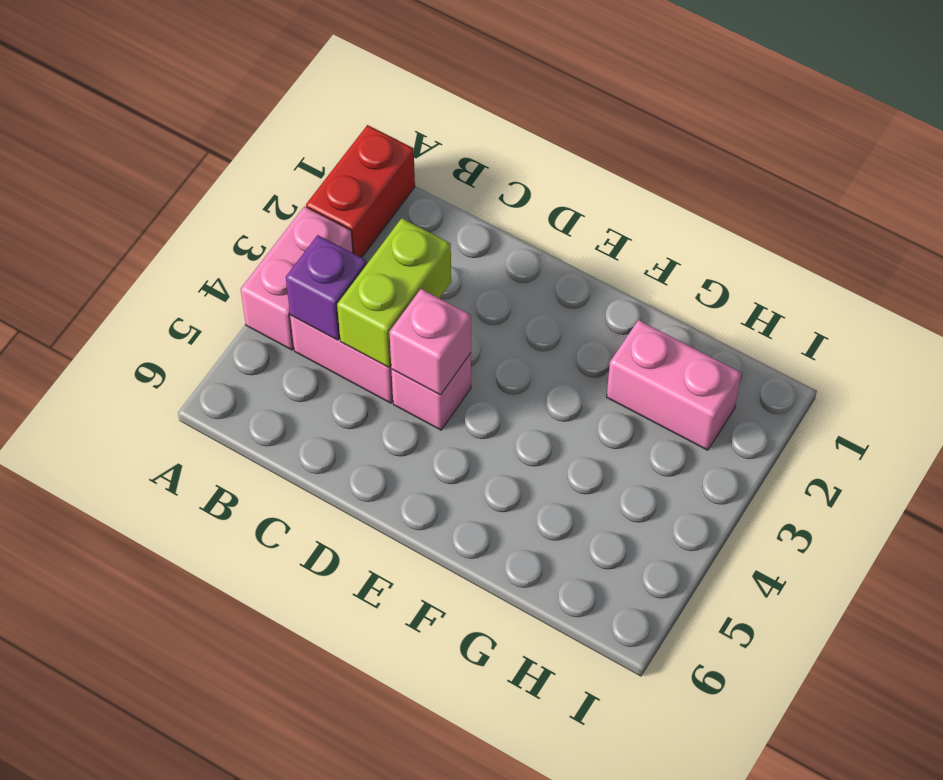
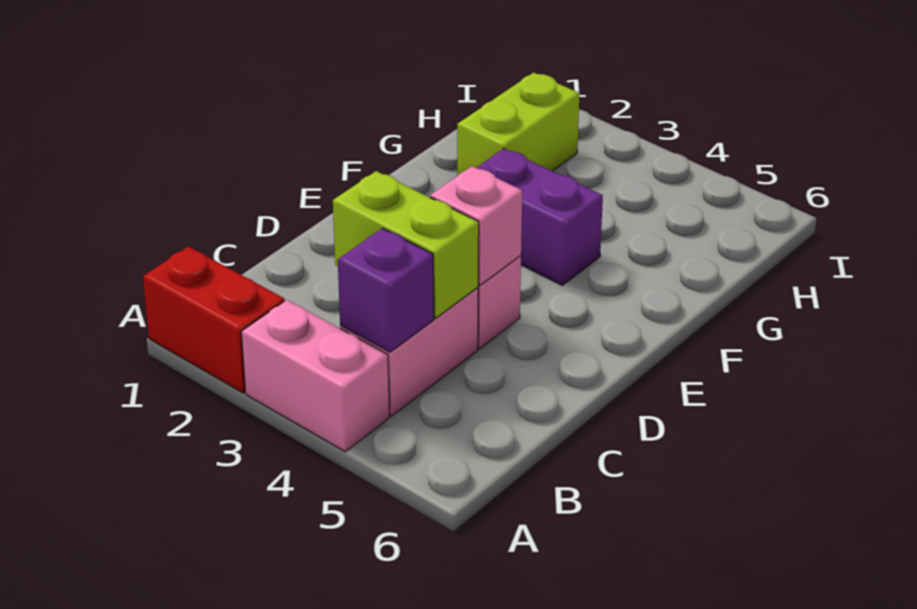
none -> purple brick F3:F4 level 1
pink brick G2:H2 level 1 -> lime brick G2:H2 level 1

